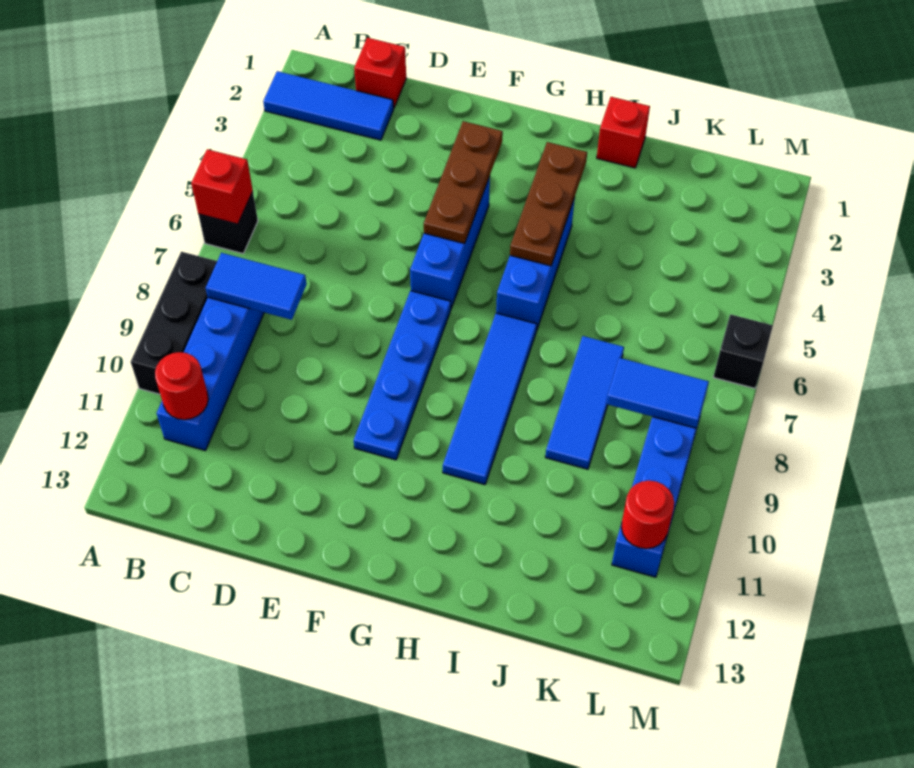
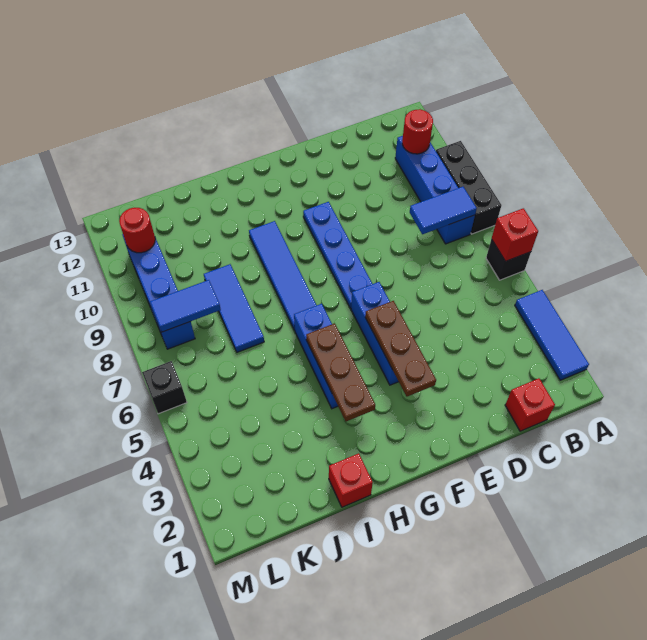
blue tile A2:C2 level 1 -> blue tile A2:A4 level 1

